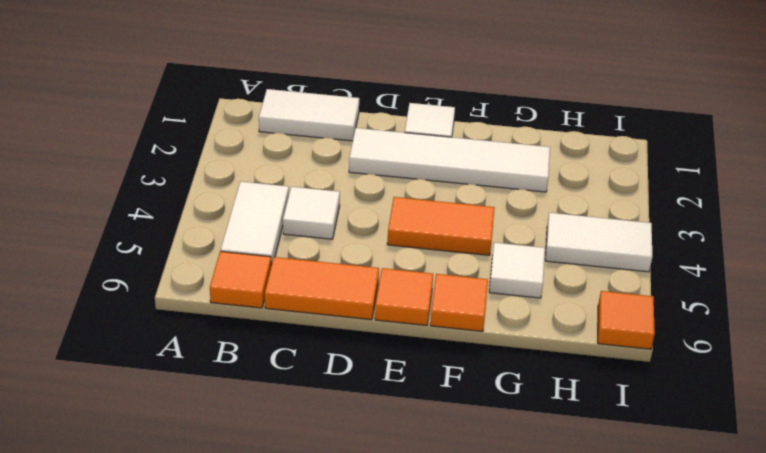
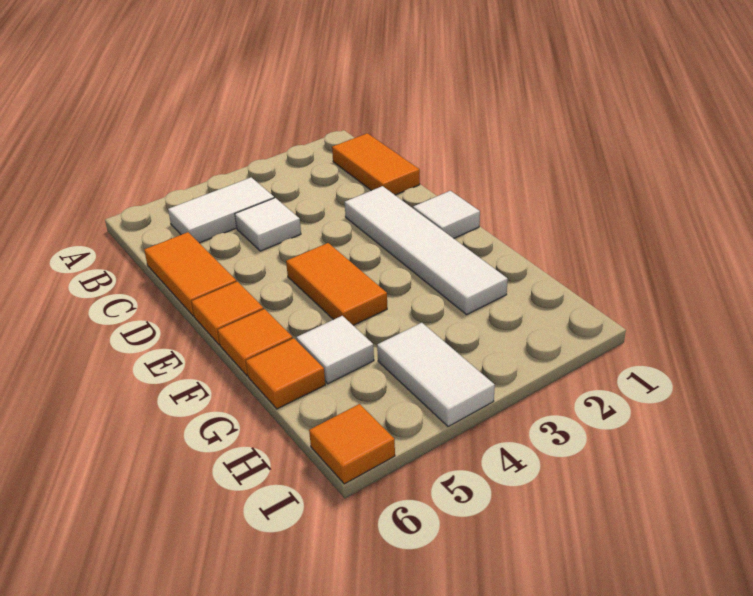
white tile B1:C1 level 1 -> orange tile B1:C1 level 1
orange tile B6 level 1 -> orange tile G6 level 1

